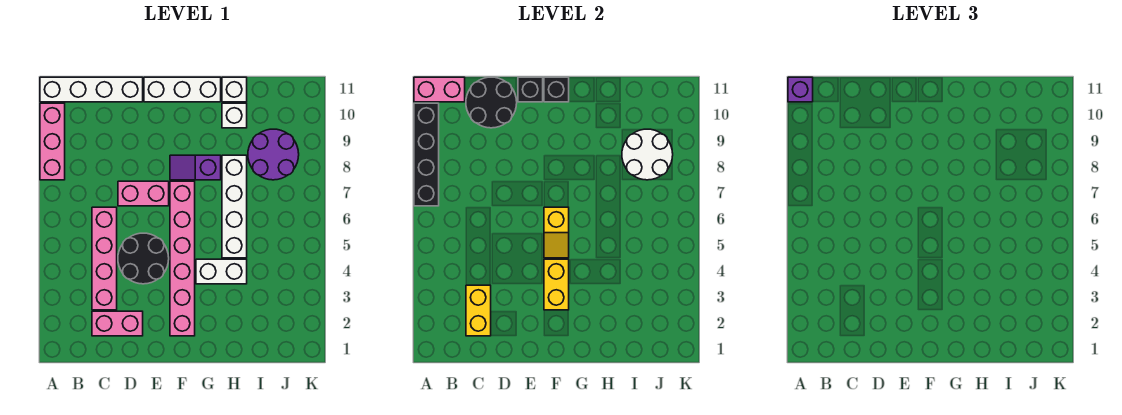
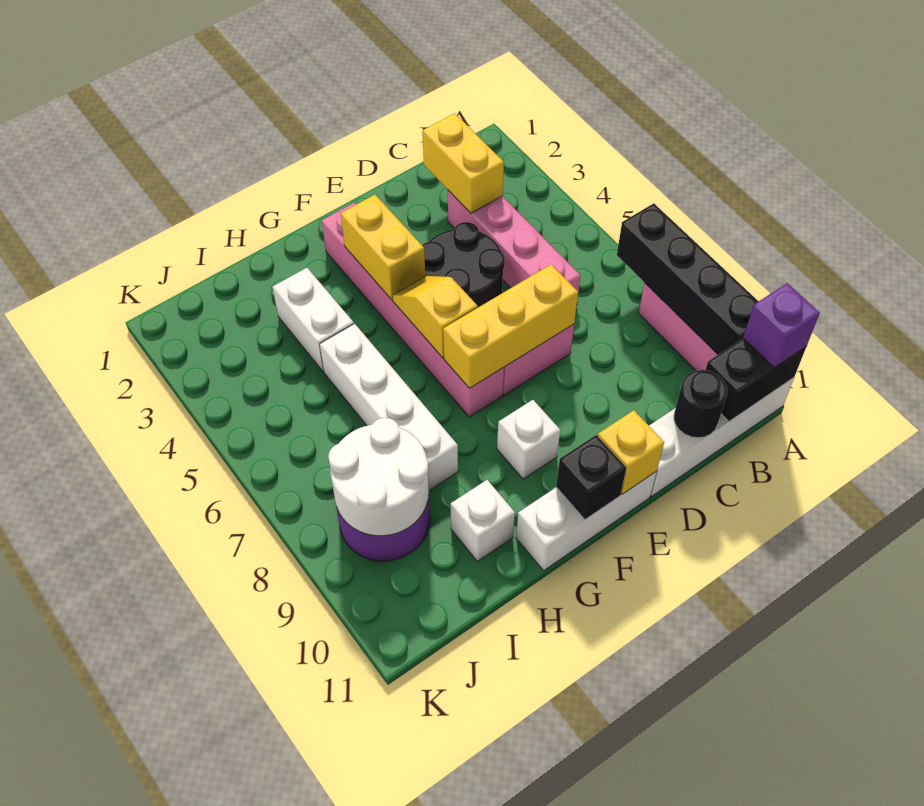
pink brick A11:B11 level 2 -> black brick A11:B11 level 2
pink brick C2:D2 level 1 -> none
black round brick C10:D11 level 2 -> black round brick C11 level 2
none -> yellow brick D7:F7 level 2
black brick E11 level 2 -> yellow brick E11 level 2
purple slope F8:G8 level 1 top G -> none
white brick G4:H4 level 1 -> white brick H3:H4 level 1
white brick H11 level 1 -> white brick F9 level 1

